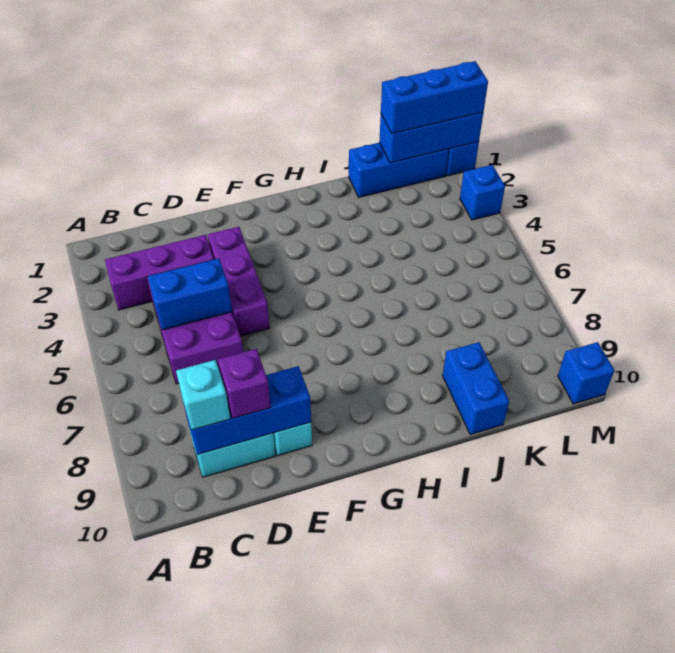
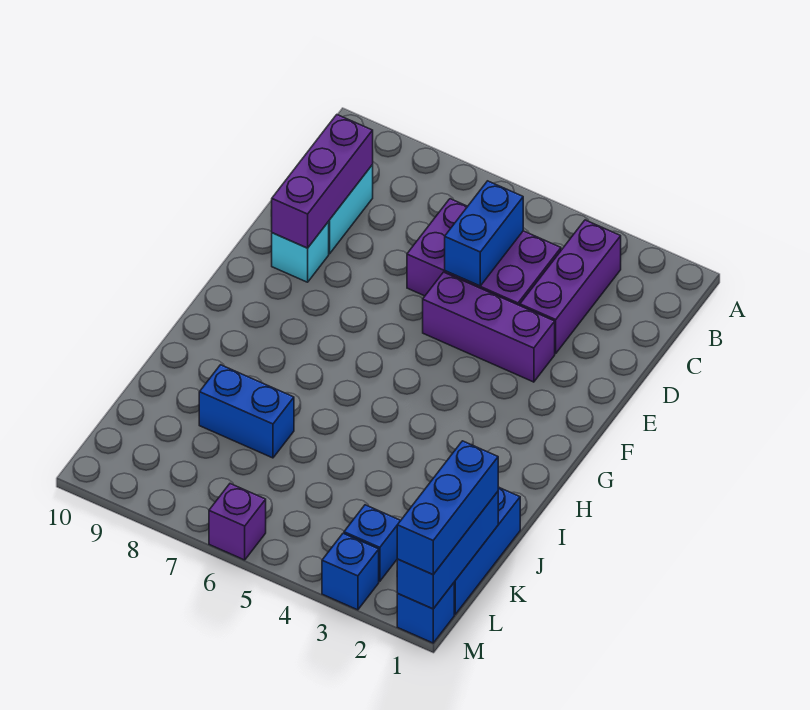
blue brick C9:E9 level 2 -> purple brick C9:E9 level 2
cyan brick C9 level 3 -> none
purple brick D9 level 3 -> purple brick M6 level 1
blue brick J9:J10 level 1 -> blue brick J7:J8 level 1
blue brick M10 level 1 -> blue brick L3 level 1

